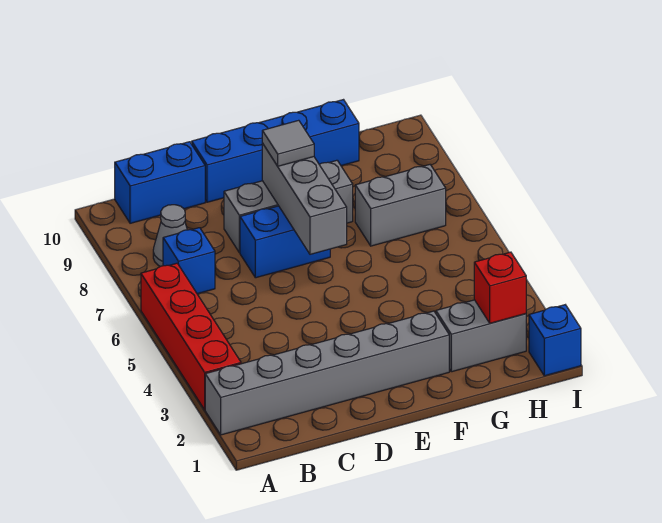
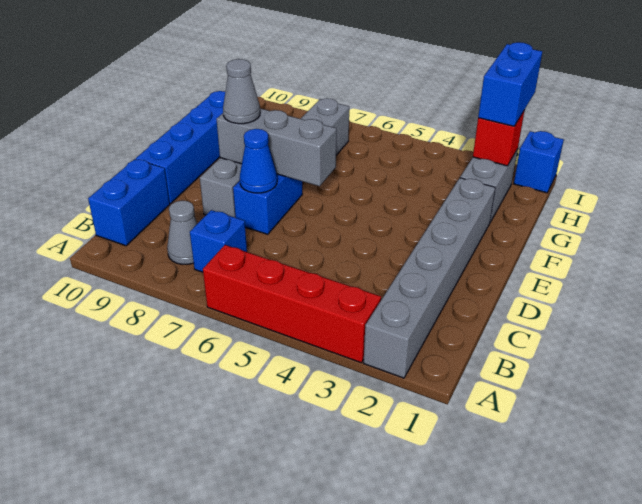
none -> blue cone D7 level 2
grey tile E8 level 3 -> grey cone E8 level 3
none -> blue brick H2:I2 level 3

